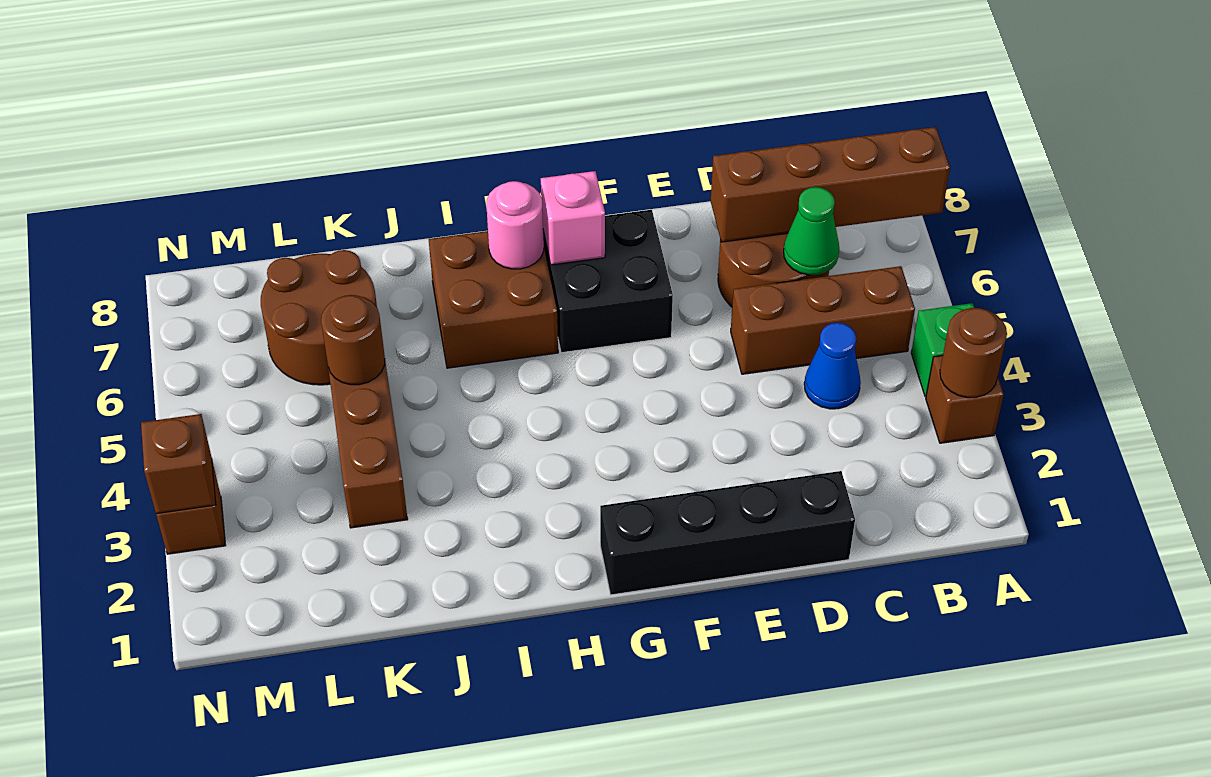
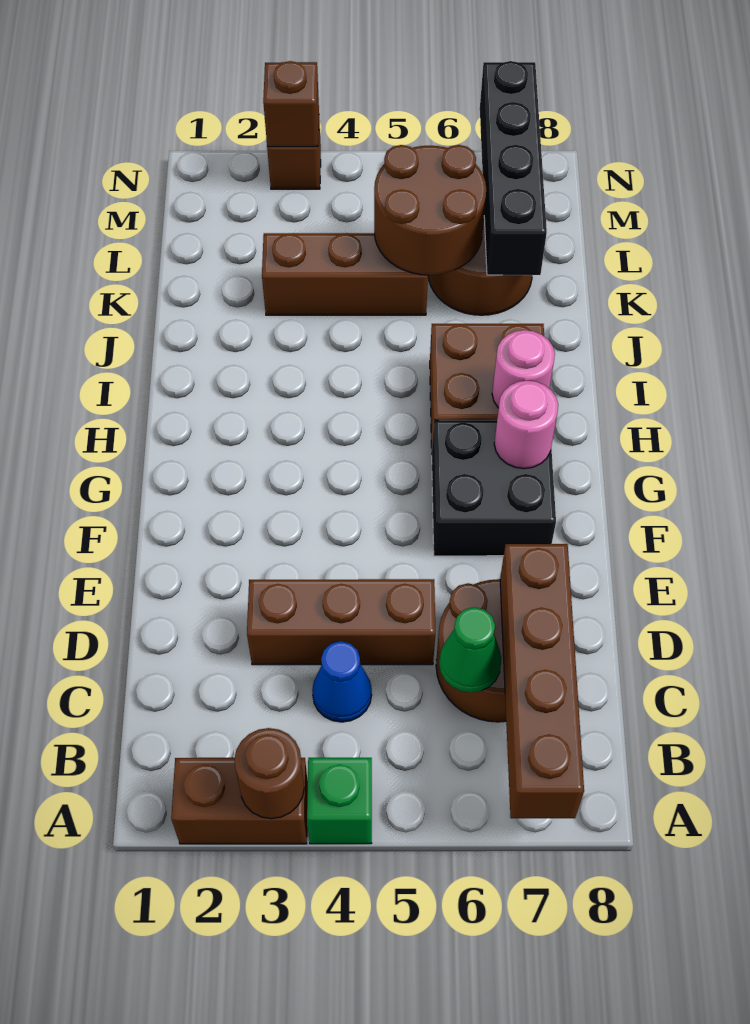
brown brick A3 level 1 -> brown brick A2:A3 level 1
brown brick B5:D5 level 1 -> brown brick D3:D5 level 1
black brick D1:G1 level 1 -> black brick K7:N7 level 2
pink brick G7 level 2 -> pink round brick G7 level 2
brown round brick K5 level 2 -> brown round brick K5:L6 level 2

